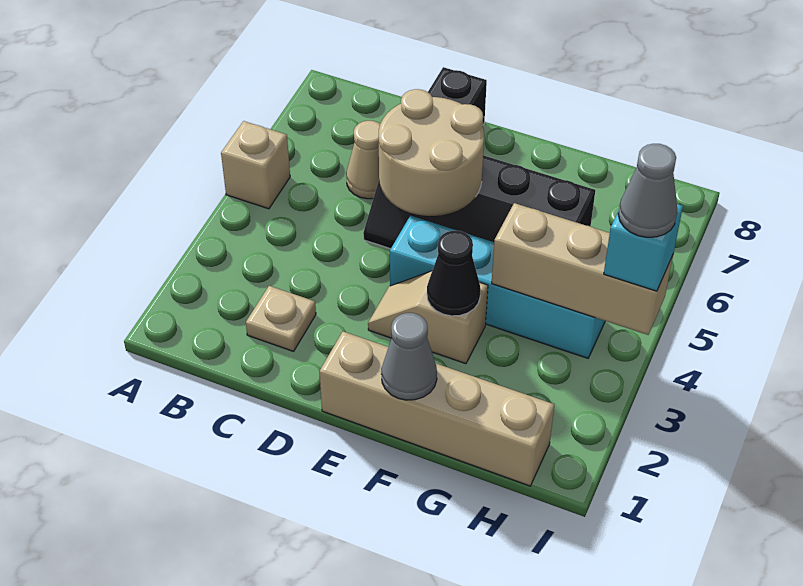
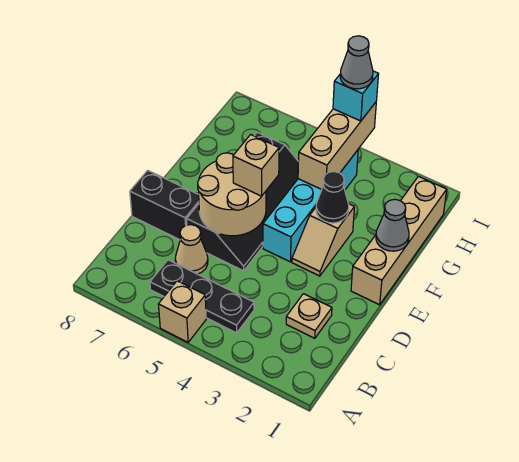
none -> black plate B4:B6 level 1
none -> tan brick E5 level 3

